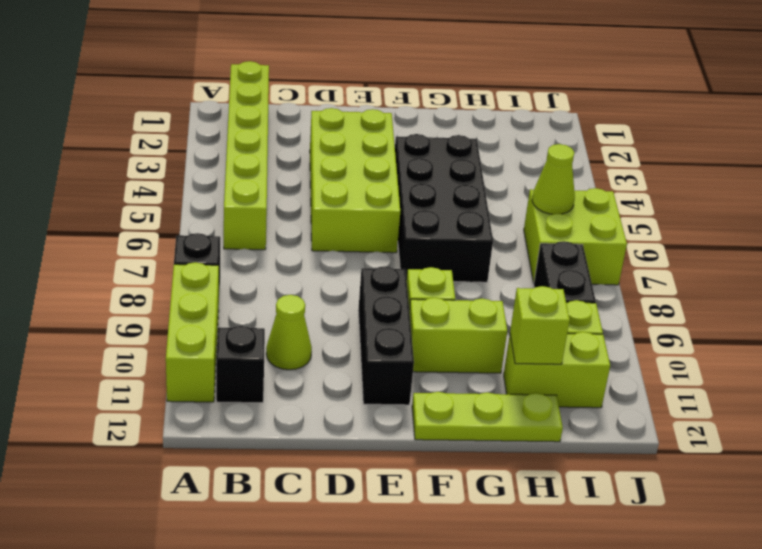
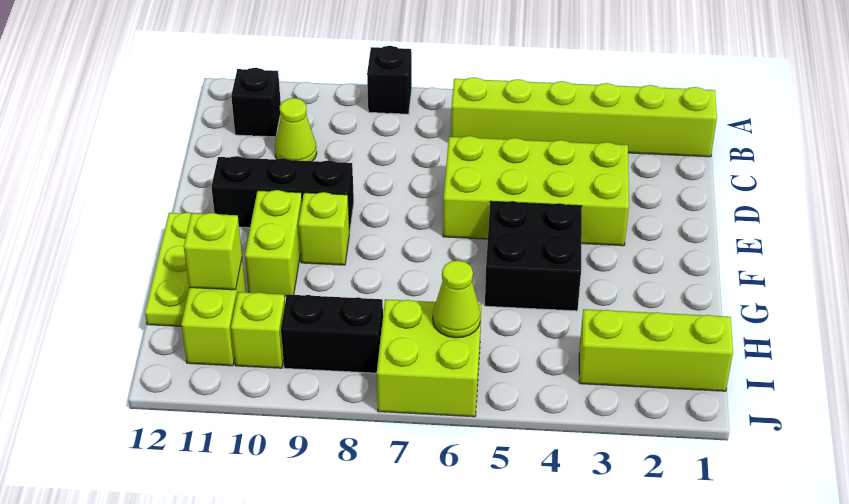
lime brick A9:A11 level 1 -> lime brick I1:I3 level 1
black brick F4:G7 level 1 -> black brick F4:G5 level 1

